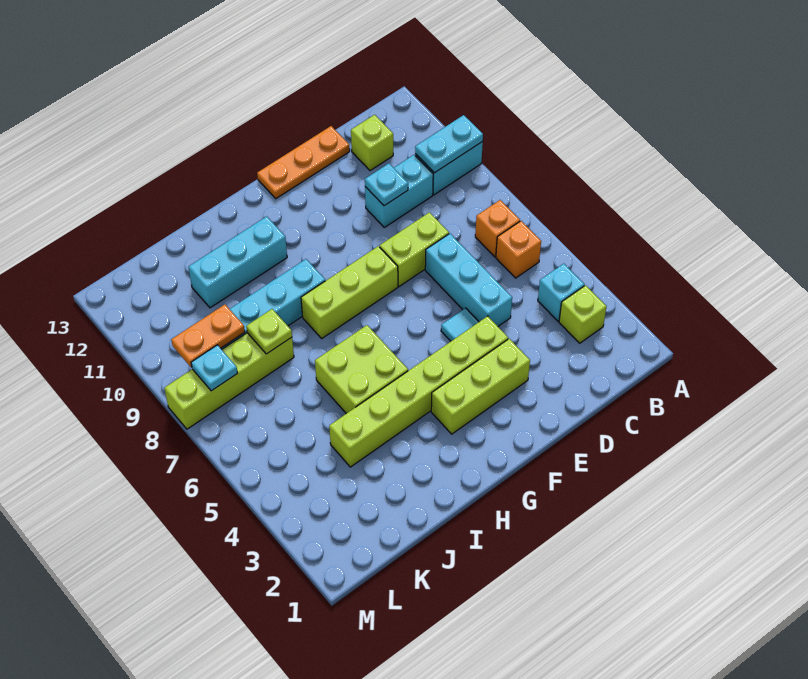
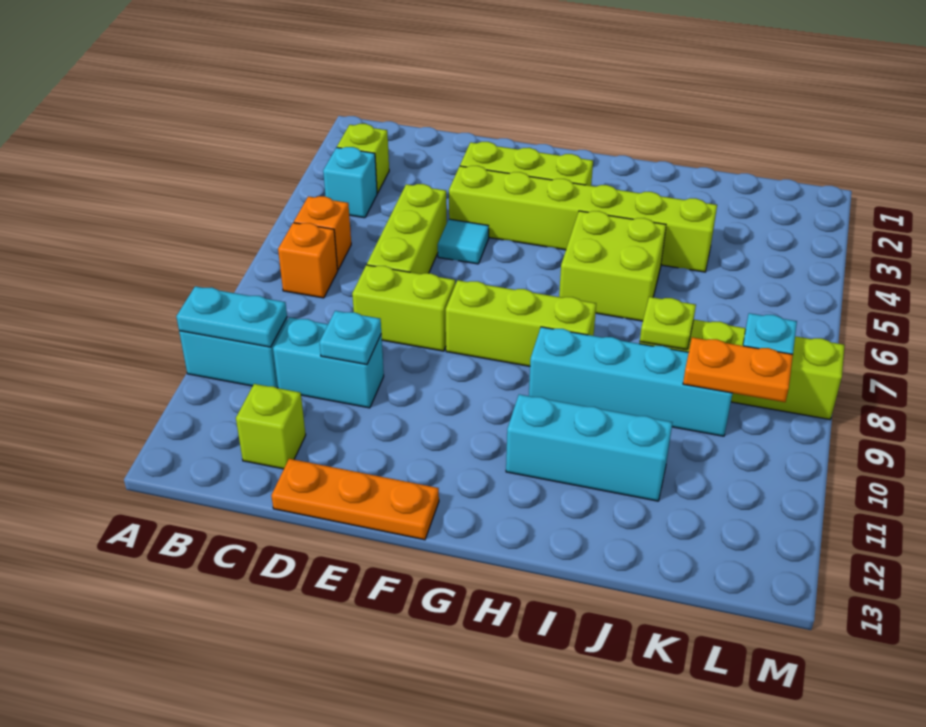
cyan brick D5:D7 level 1 -> lime brick D5:D7 level 1

